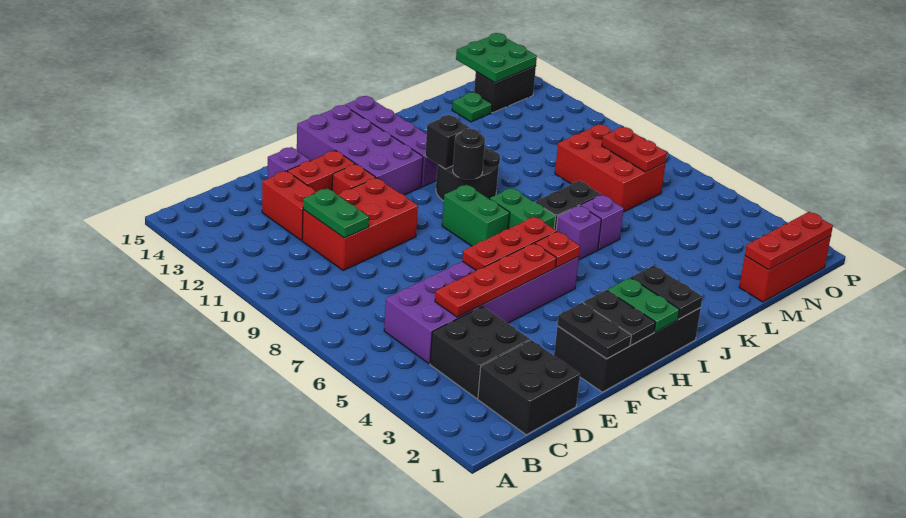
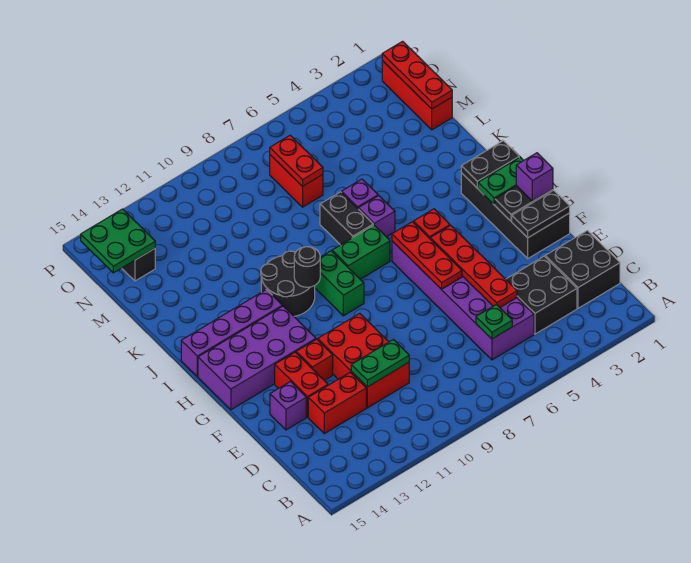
none -> purple brick G1 level 3
green brick H8:H9 level 1 -> green brick H9:I9 level 1
black brick I11 level 2 -> none
red brick M7:N9 level 1 -> red brick M7:N7 level 1
green plate M14 level 1 -> green plate C6 level 2
red plate N7:N8 level 2 -> red plate M7:N7 level 2

